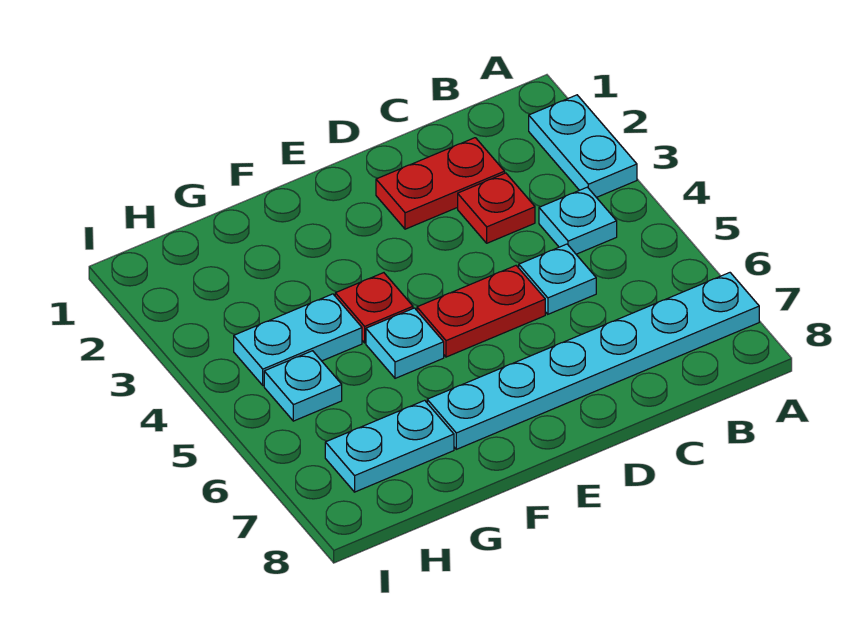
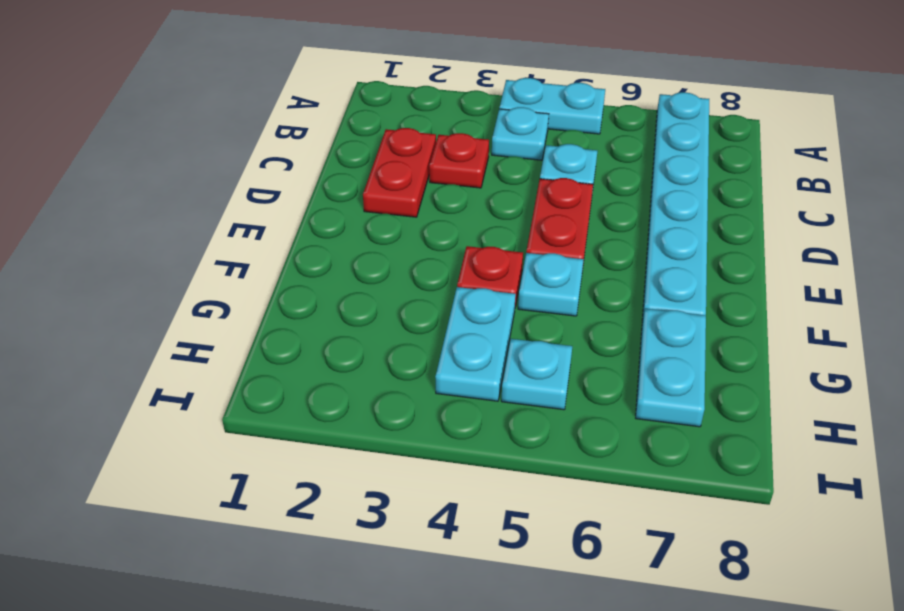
cyan plate A2:A3 level 1 -> cyan plate A4:A5 level 1

